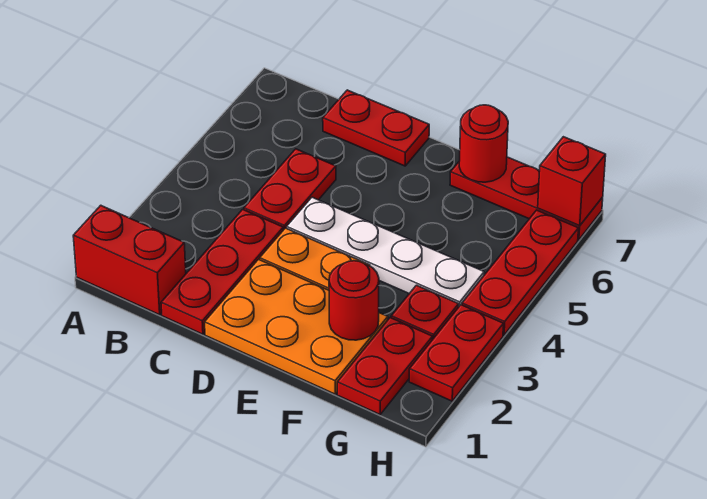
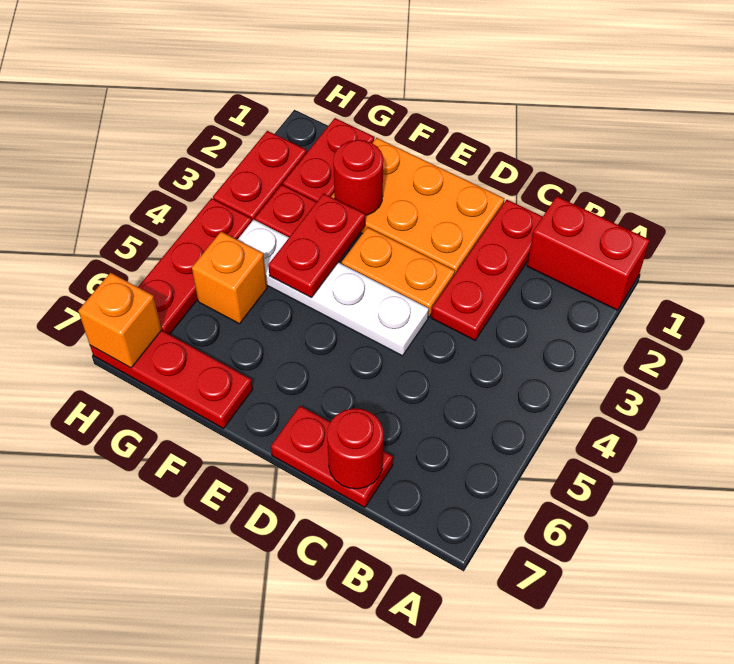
red plate C4:C5 level 1 -> red plate F3:F4 level 2
red round brick F7 level 2 -> red round brick C7 level 2
none -> orange brick G5 level 1
red brick H7 level 2 -> orange brick H7 level 2

